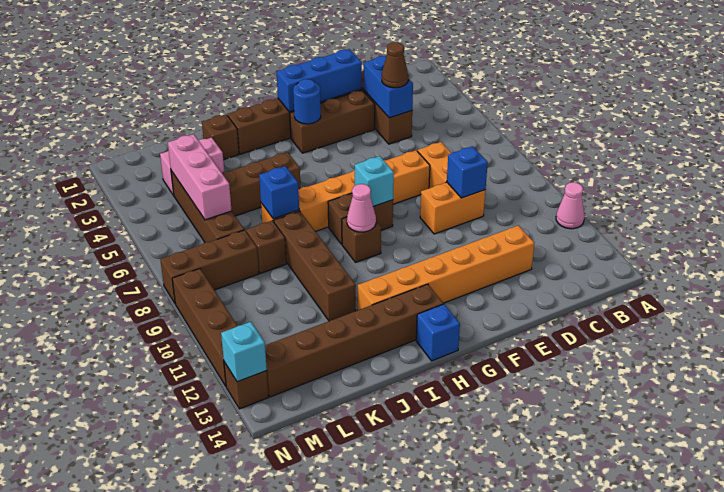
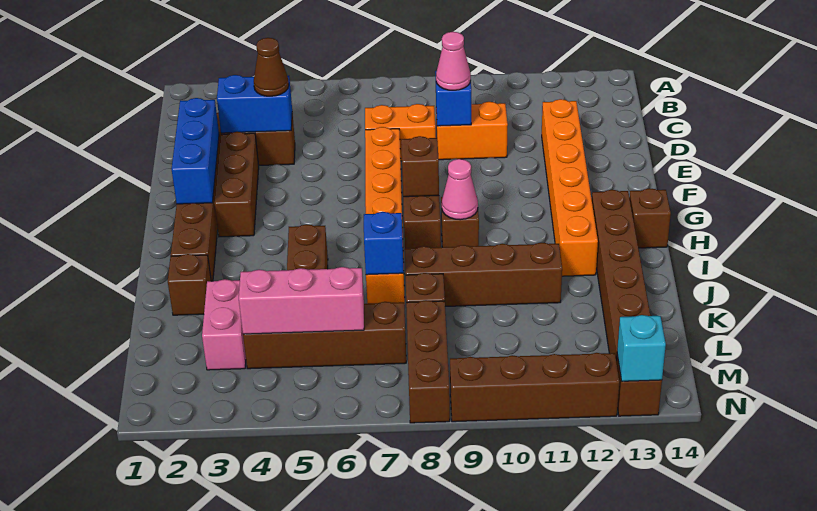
pink cone A11 level 1 -> pink cone D9 level 3
orange brick D9:E9 level 1 -> orange brick D9:D10 level 1
blue round brick G3 level 2 -> none
cyan brick G8 level 2 -> brown brick G8 level 2
blue brick H14 level 1 -> brown brick H14 level 1

